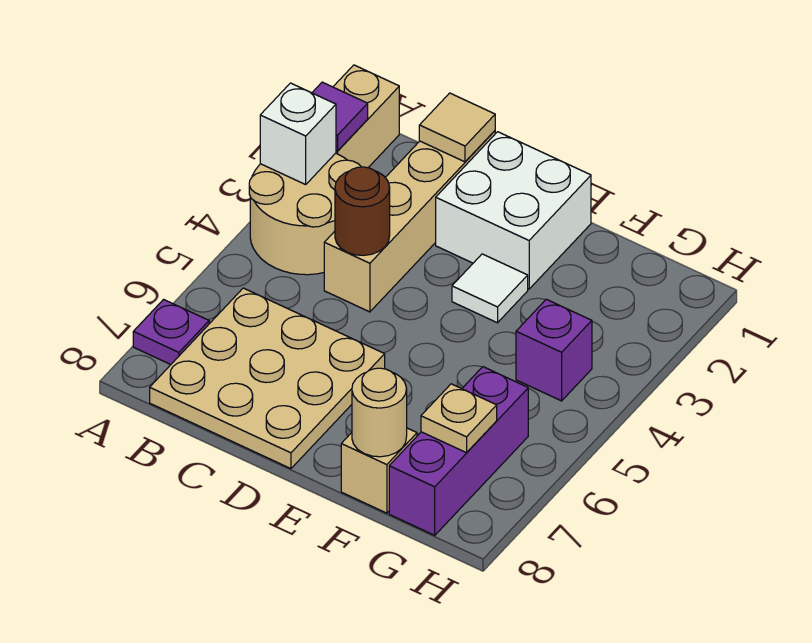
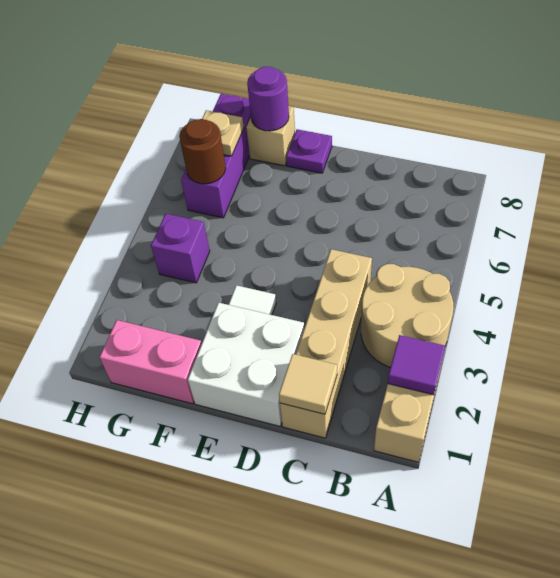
white brick A3 level 2 -> none
purple plate A7 level 1 -> purple plate E8 level 1
tan plate B6:D8 level 1 -> none
brown round brick C4 level 2 -> brown round brick G6 level 2
none -> pink brick F1:G1 level 1
tan round brick F8 level 2 -> purple round brick F8 level 2

